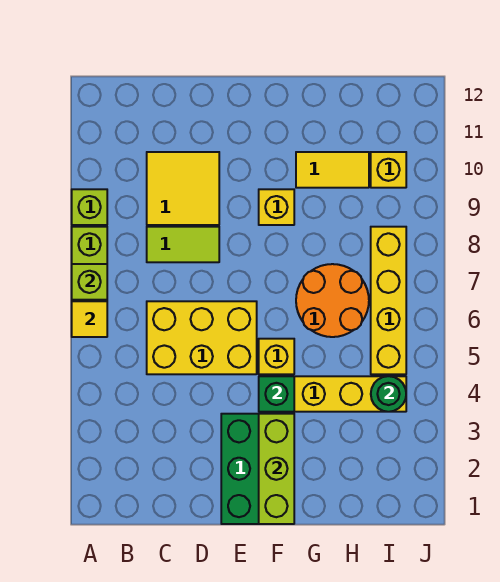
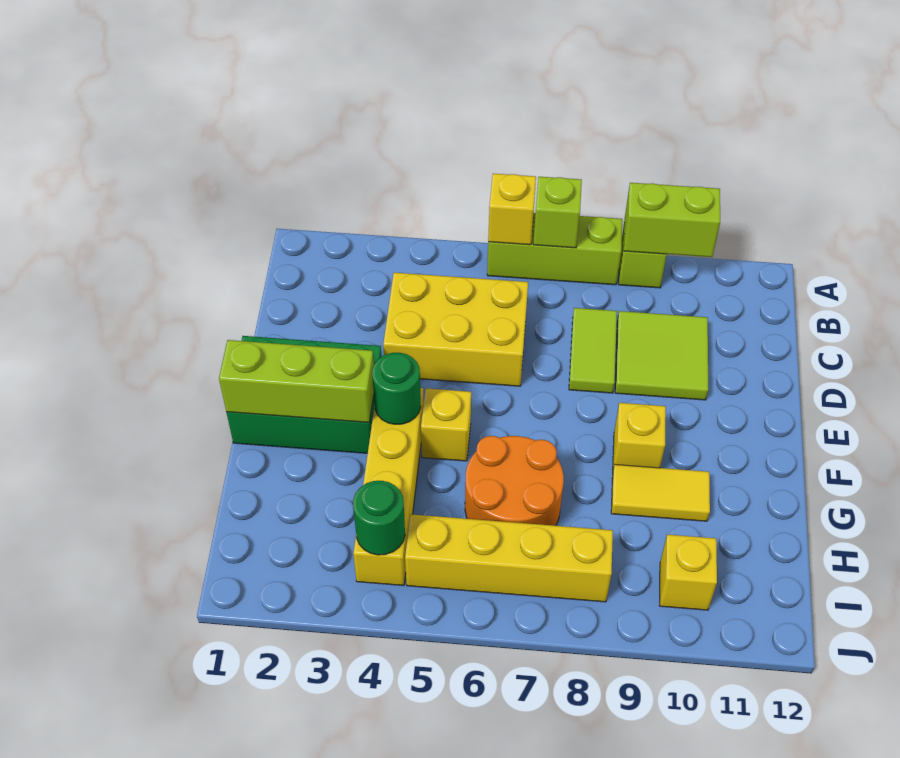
yellow tile A6 level 2 -> yellow brick A6 level 2
none -> lime brick A9:A10 level 2
yellow brick C5:E6 level 1 -> yellow brick C4:D6 level 1
yellow tile C9:D10 level 1 -> lime tile C9:D10 level 1
green brick F4 level 2 -> green round brick F4 level 2
yellow tile G10:H10 level 1 -> yellow tile G9:G10 level 1

